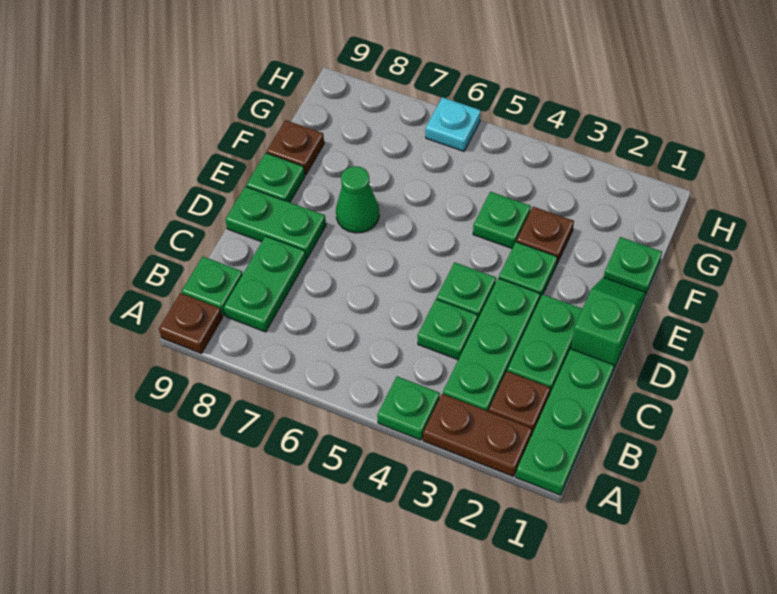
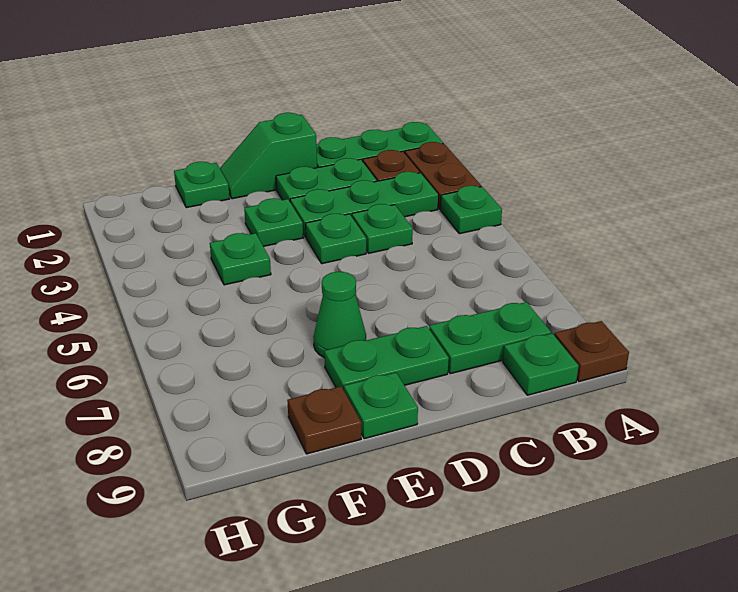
green plate D8:D9 level 1 -> green plate D8:E8 level 1
brown plate F3 level 1 -> none
cyan plate H6 level 1 -> none

